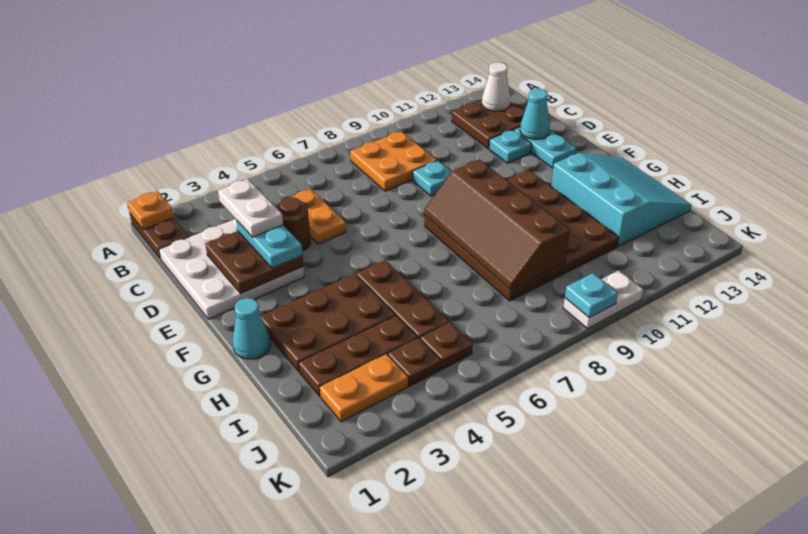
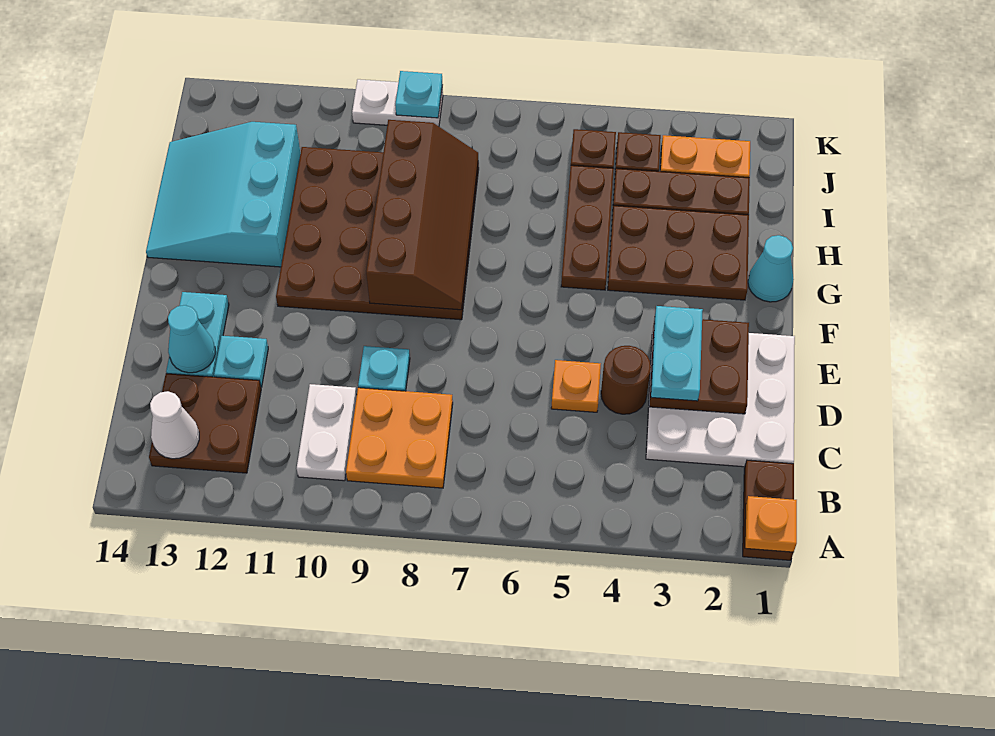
white plate C3:D3 level 4 -> white plate B10:C10 level 1
orange plate C5:D5 level 1 -> orange plate D5 level 1

